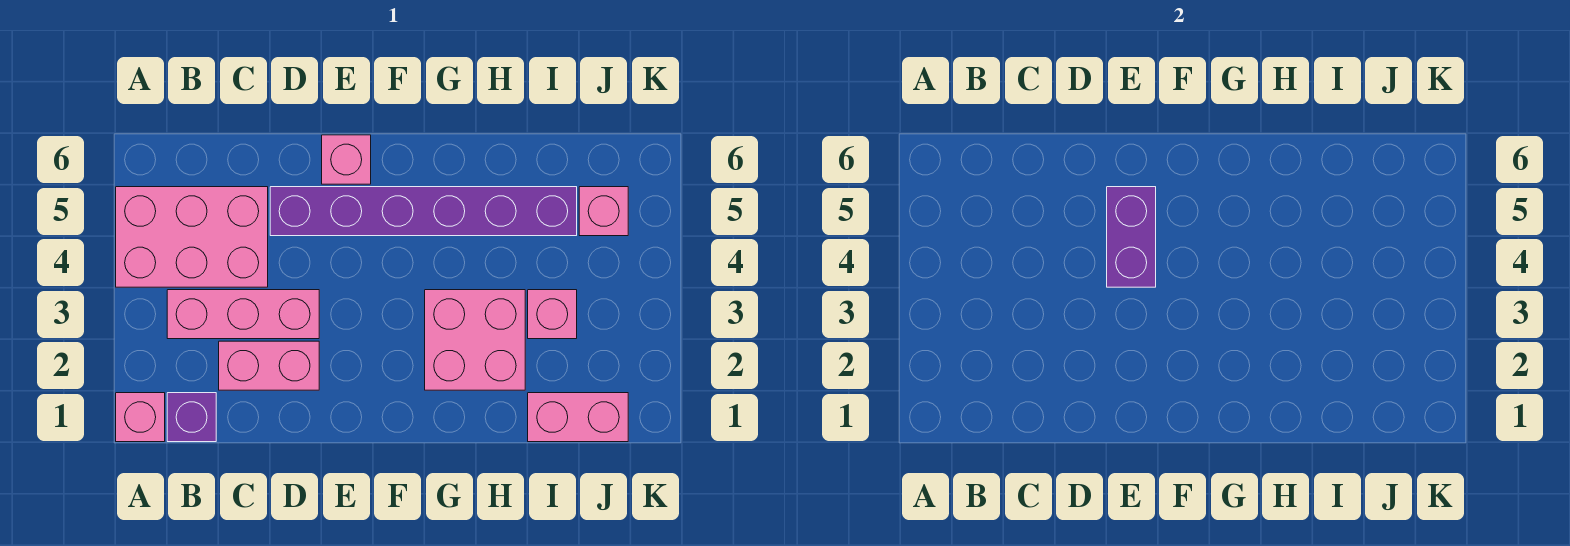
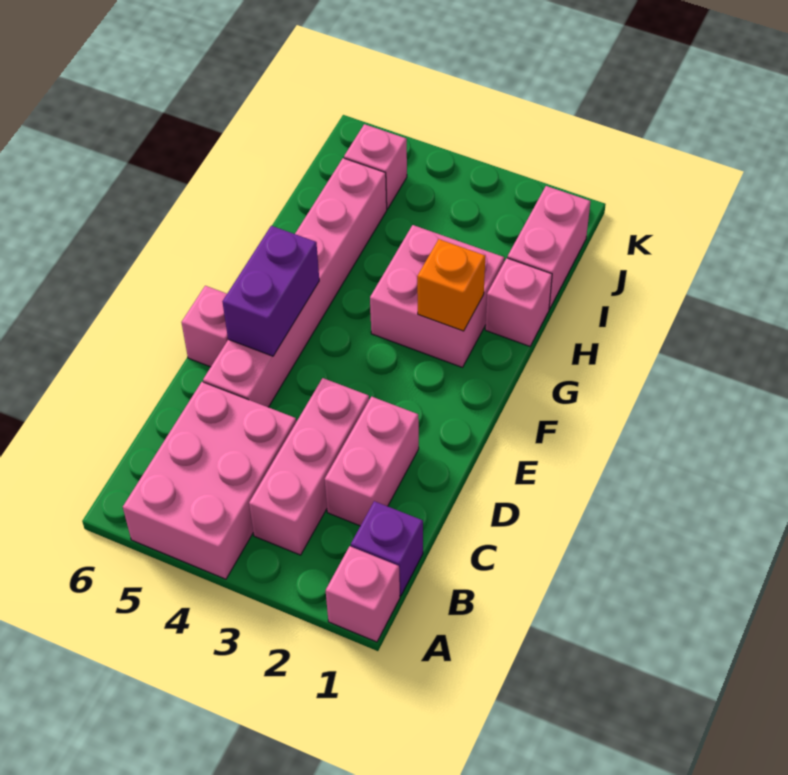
purple brick D5:I5 level 1 -> pink brick D5:I5 level 1
purple brick E4:E5 level 2 -> purple brick E5:F5 level 2
none -> orange brick G2 level 2
pink brick I3 level 1 -> pink brick H1 level 1

